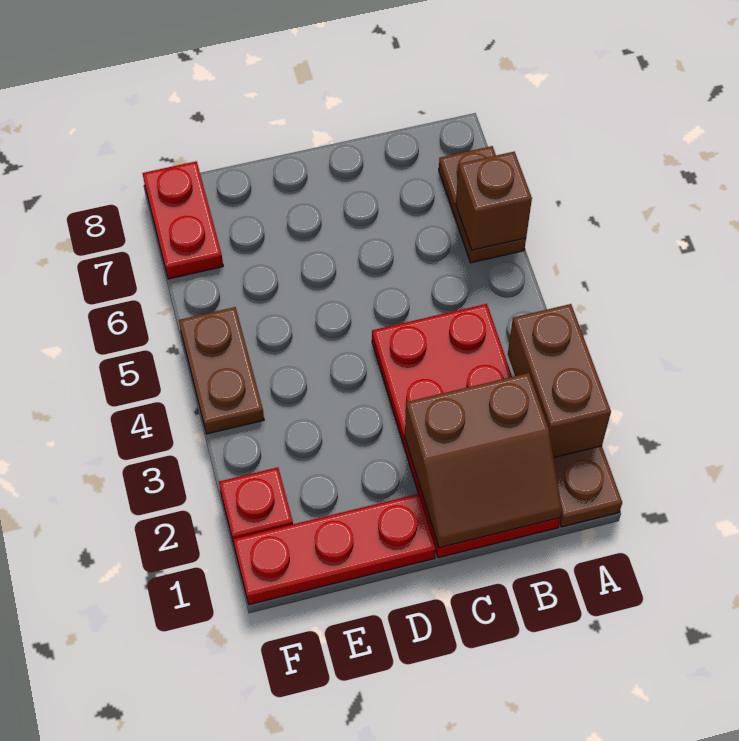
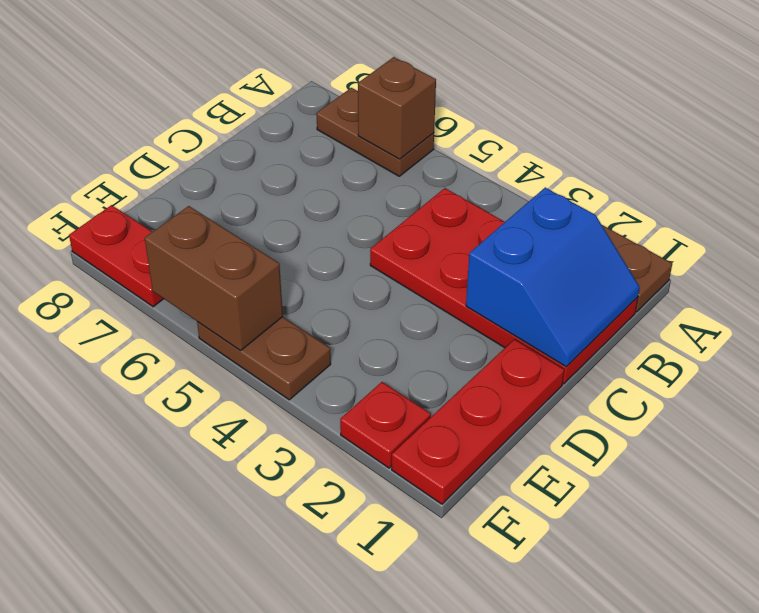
brown brick A2:A3 level 2 -> brown brick F5:F6 level 2
brown slope B1:C2 level 2 top 2 -> blue slope B1:C2 level 2 top 2

